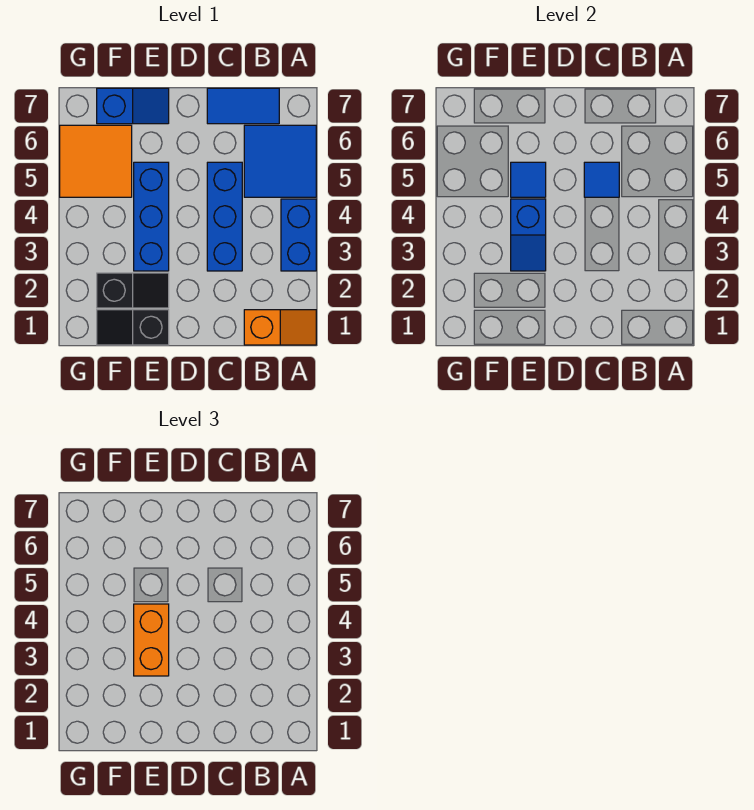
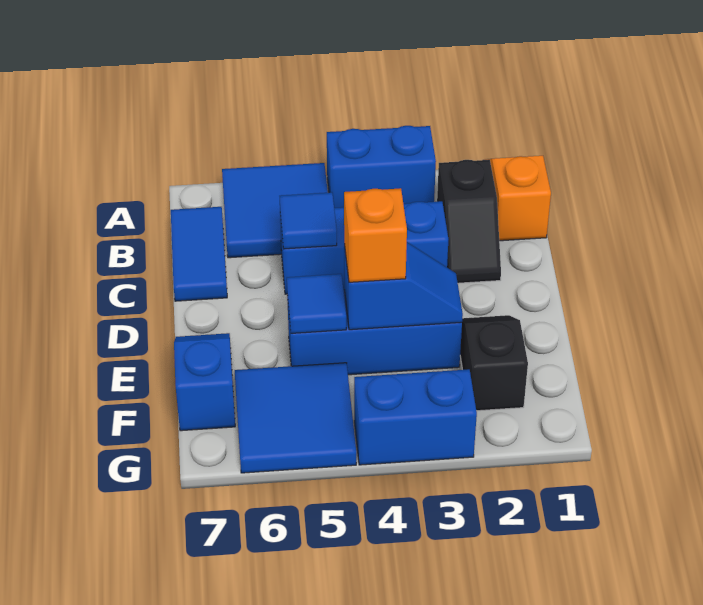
black slope E1:F1 level 1 top E -> black slope B2:C2 level 1 top B
orange brick E3:E4 level 3 -> orange brick E4 level 3
orange tile F5:G6 level 1 -> blue tile F5:G6 level 1
none -> blue brick G3:G4 level 1

